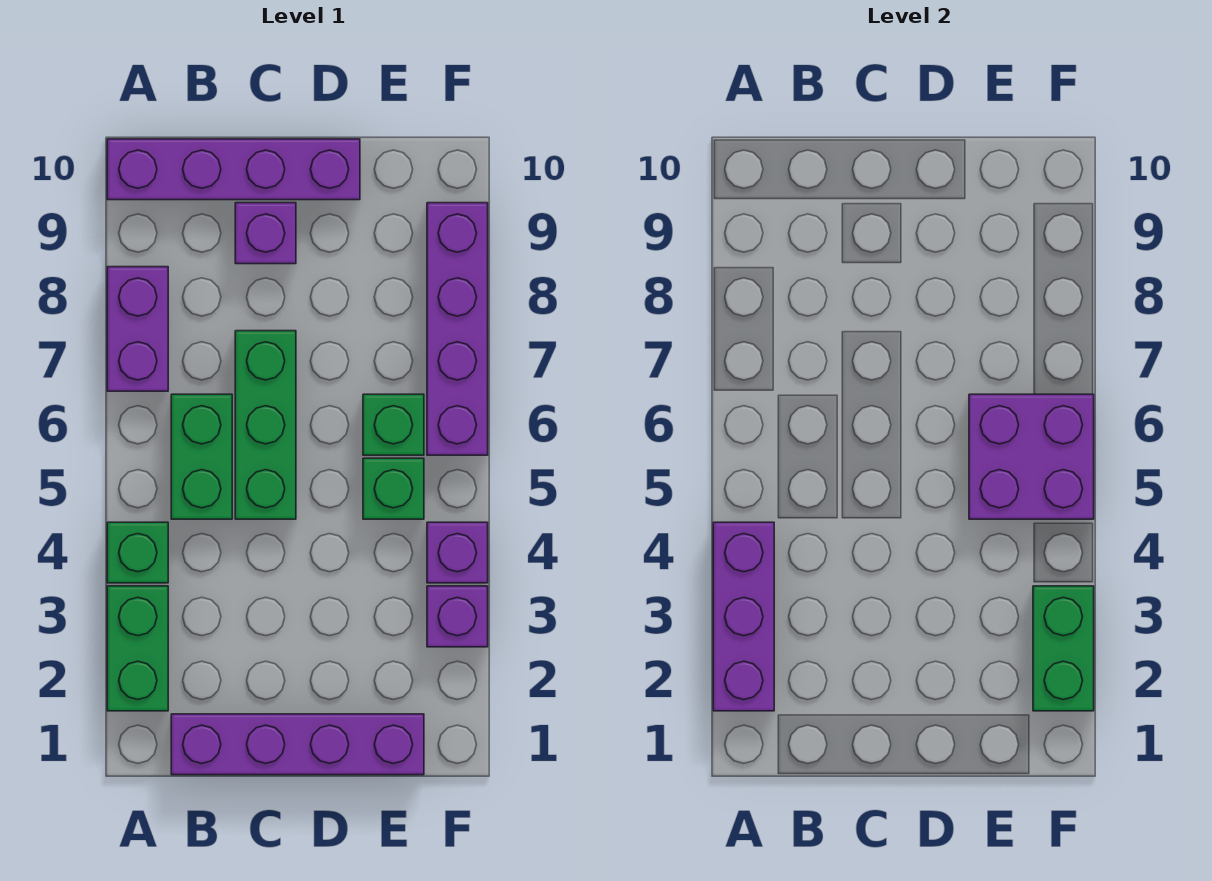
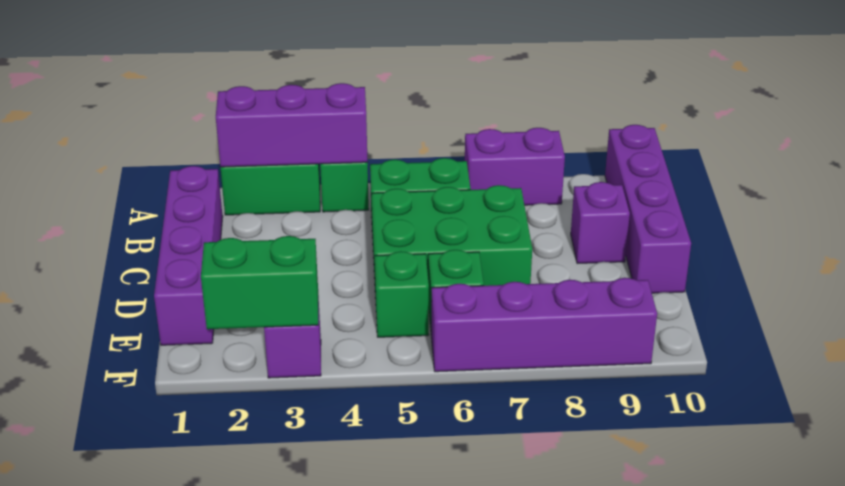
green brick C5:C7 level 1 -> green brick C5:D7 level 1
purple brick E5:F6 level 2 -> none
purple brick F4 level 1 -> none

